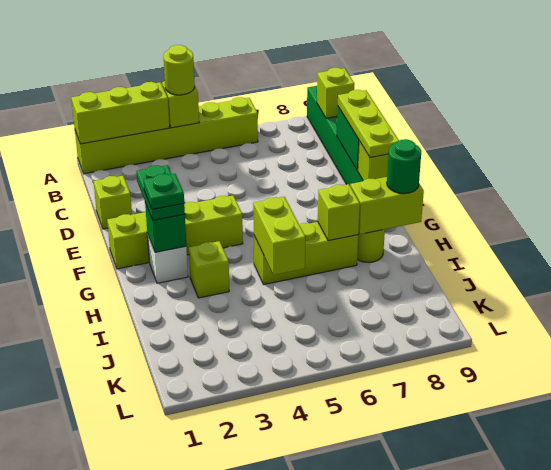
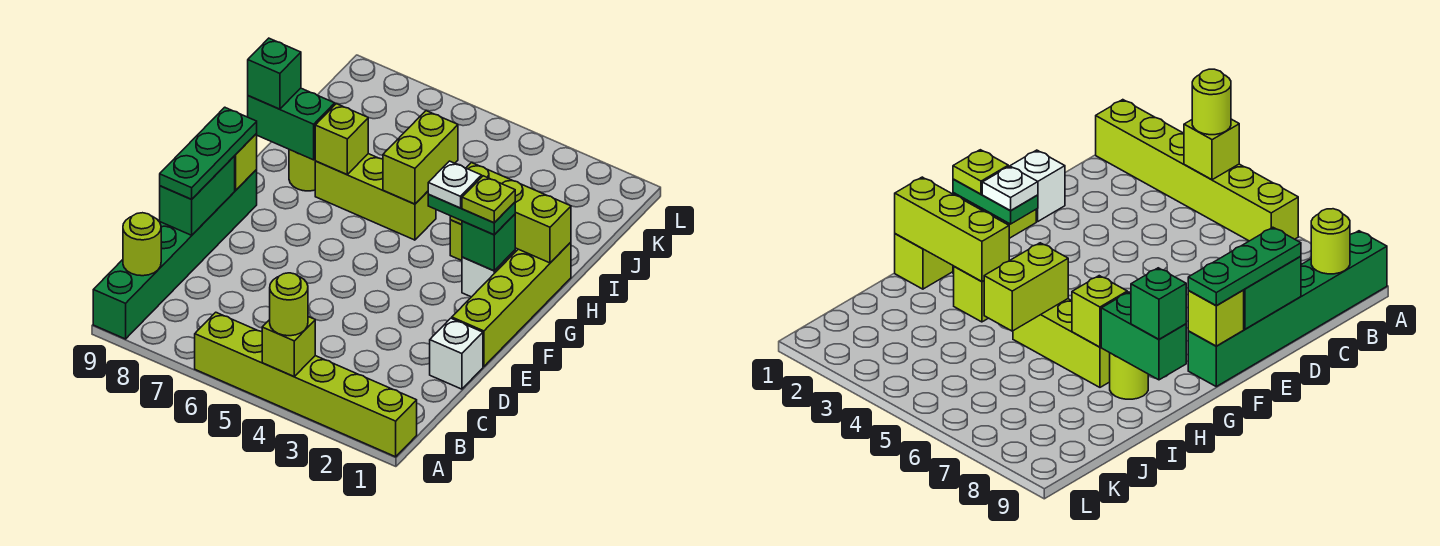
lime brick A1:A3 level 2 -> lime brick H1:H3 level 2
lime brick B9 level 2 -> lime round brick B9 level 2
lime brick D1 level 1 -> white brick D1 level 1
lime plate D9:F9 level 3 -> green plate D9:F9 level 3
lime brick F1:F4 level 1 -> lime brick E1:H1 level 1
green plate F2:G2 level 3 -> green plate G2:G3 level 3
green plate G2 level 4 -> lime plate G2 level 4
none -> white plate G3 level 4
lime brick H8:H9 level 2 -> green brick H8:H9 level 2
green round brick H9 level 3 -> green brick H9 level 3

